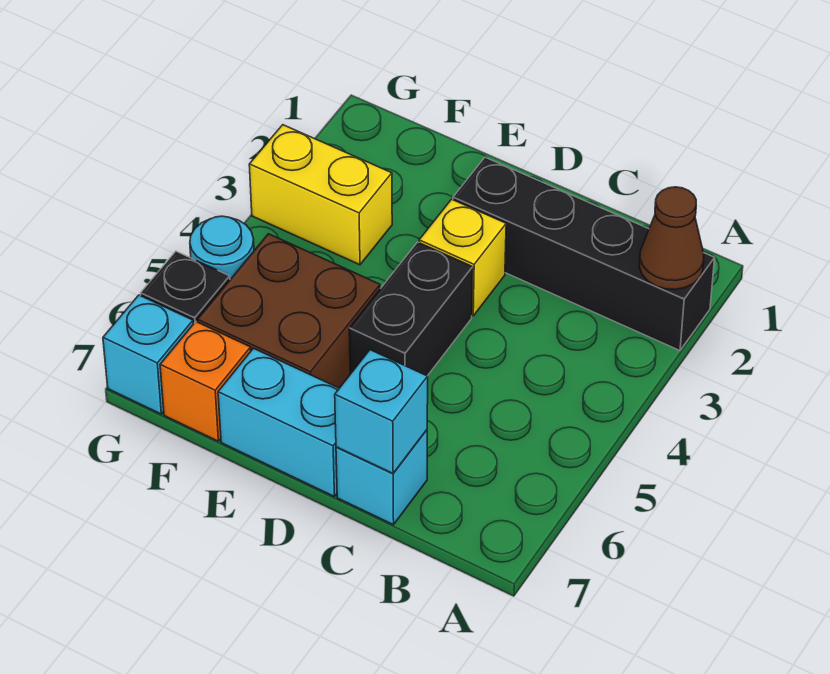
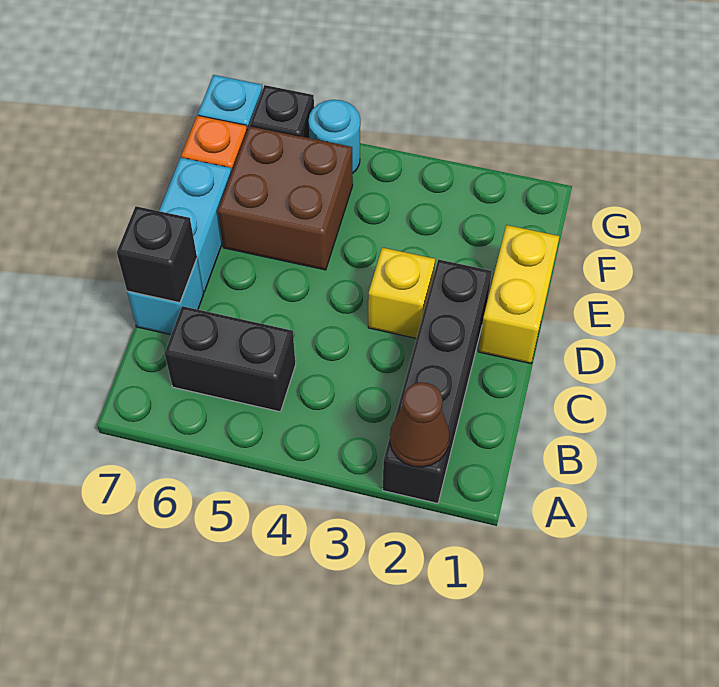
cyan brick C7 level 2 -> black brick C7 level 2
black brick D4:D5 level 1 -> black brick B5:B6 level 1
yellow brick F3:G3 level 1 -> yellow brick D1:E1 level 1

